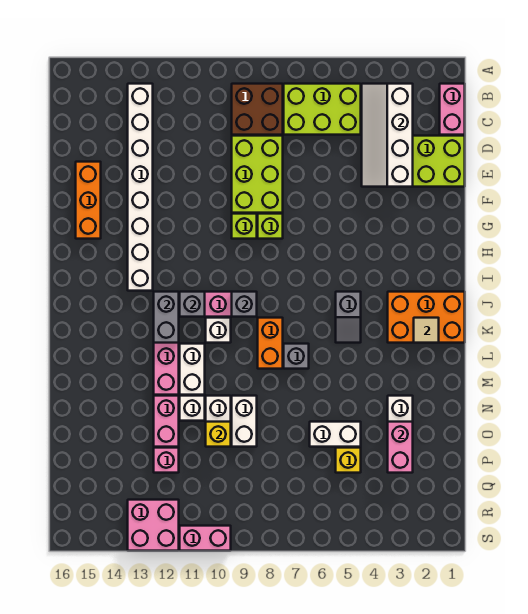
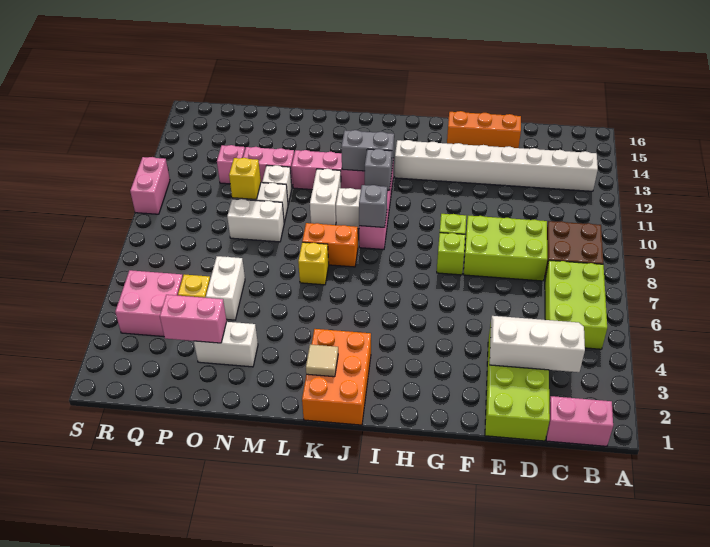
white slope B3:E4 level 2 top 3 -> white slope C3:E4 level 2 top 3
grey slope J5:K5 level 1 top J -> none
grey brick L7 level 1 -> yellow brick L7 level 1
white brick L11:M11 level 1 -> white brick L10:L11 level 1
pink brick R12:S13 level 1 -> pink brick Q4:R5 level 1

